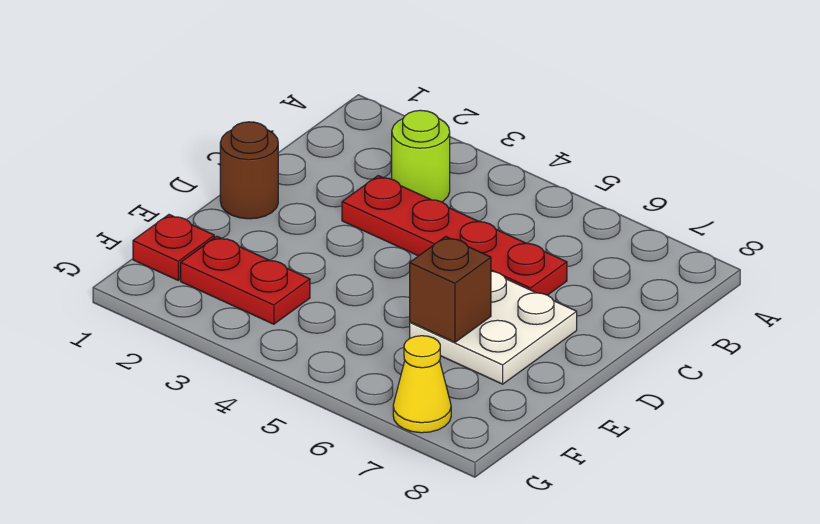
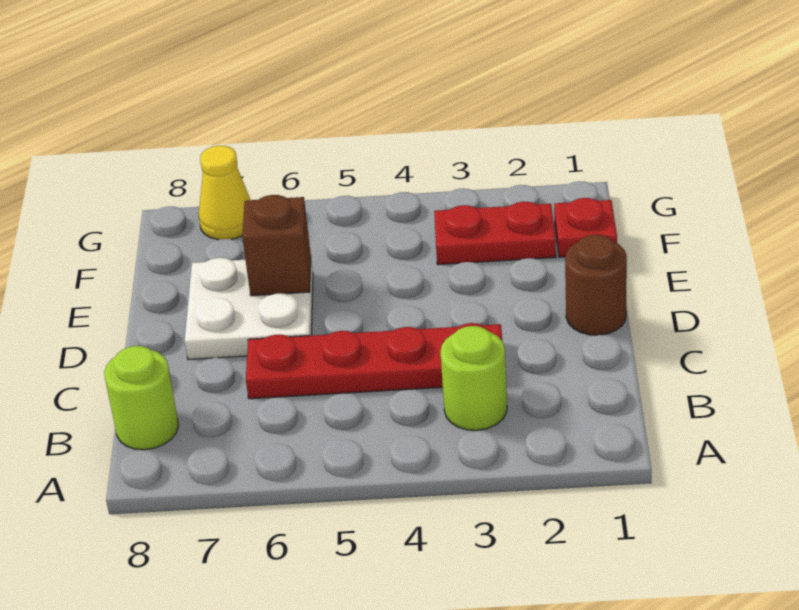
none -> lime round brick B8 level 1

